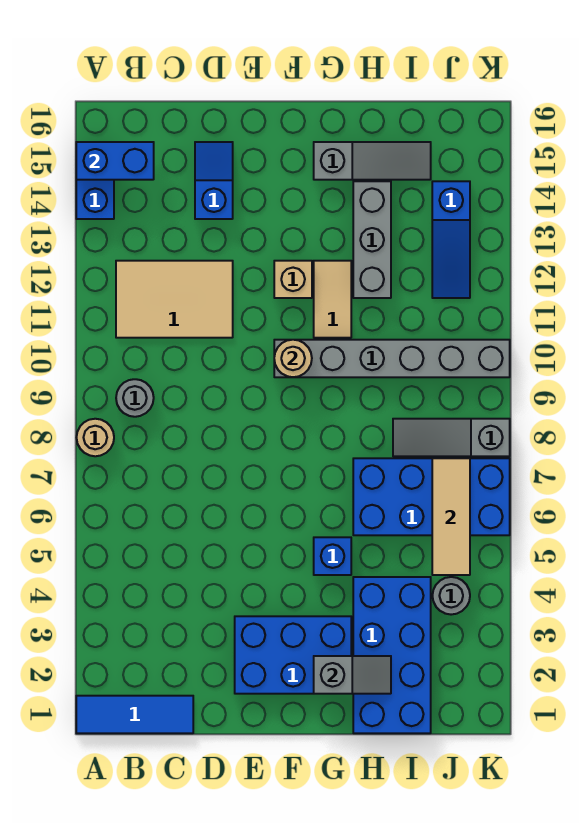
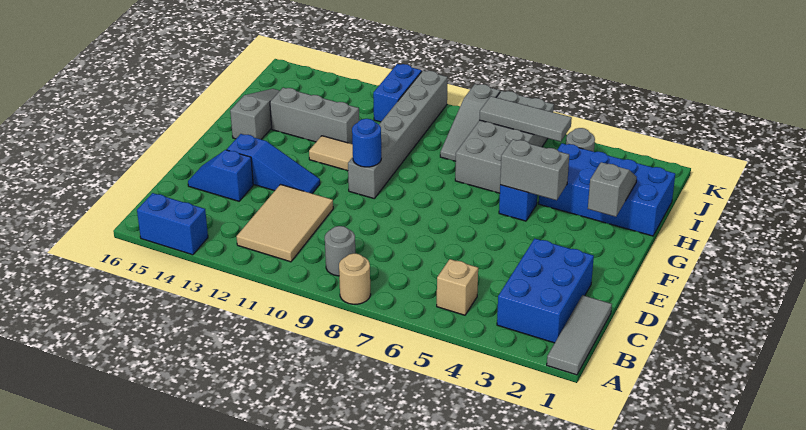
blue tile A1:C1 level 1 -> grey tile A1:C1 level 1
blue brick A15:B15 level 2 -> blue brick J11:K11 level 1
blue brick E2:G3 level 1 -> blue brick B2:D3 level 1
tan round brick F10 level 2 -> blue round brick F10 level 2
tan brick F12 level 1 -> tan brick B5 level 1
none -> grey brick G4:G5 level 2
blue brick H6:K7 level 1 -> grey brick H6:K7 level 1
tan tile J5:J7 level 2 -> grey tile J5:J7 level 2
blue slope J12:J14 level 1 top 14 -> blue slope E12:E14 level 1 top 14

